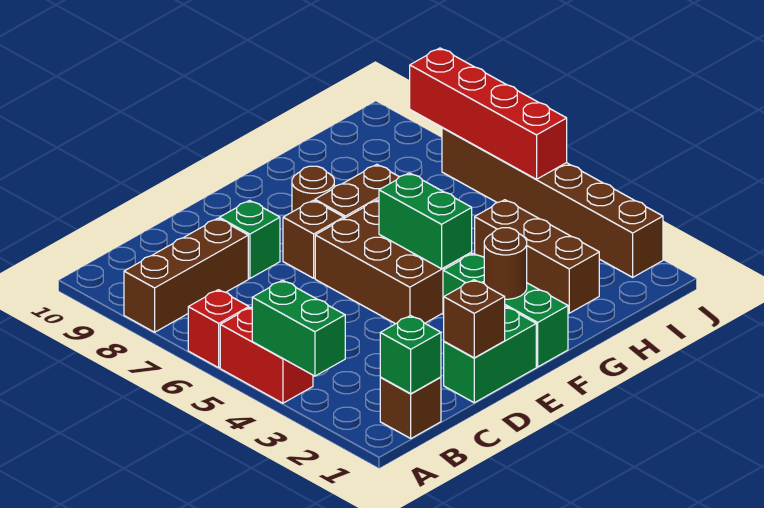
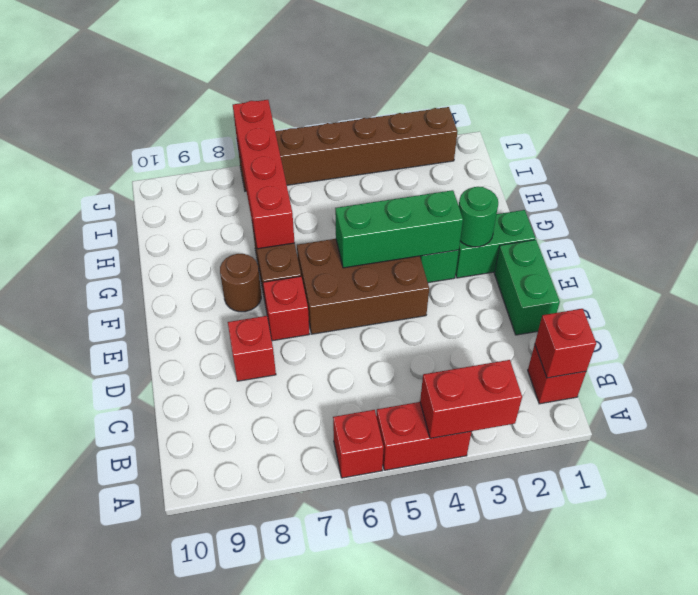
green brick A3:A4 level 2 -> red brick A3:A4 level 2
brown brick A8:C8 level 1 -> none
brown brick B1 level 1 -> red brick B1 level 1
green brick B1 level 2 -> red brick B1 level 2
brown brick D1 level 2 -> none
green brick D8 level 1 -> red brick D8 level 1
brown brick E7 level 1 -> red brick E7 level 1
brown round brick F2 level 2 -> green round brick F2 level 2
green brick F4:F5 level 2 -> green brick F3:F5 level 2
brown brick H2:H4 level 1 -> none
red brick J5:J8 level 2 -> red brick G7:J7 level 2

